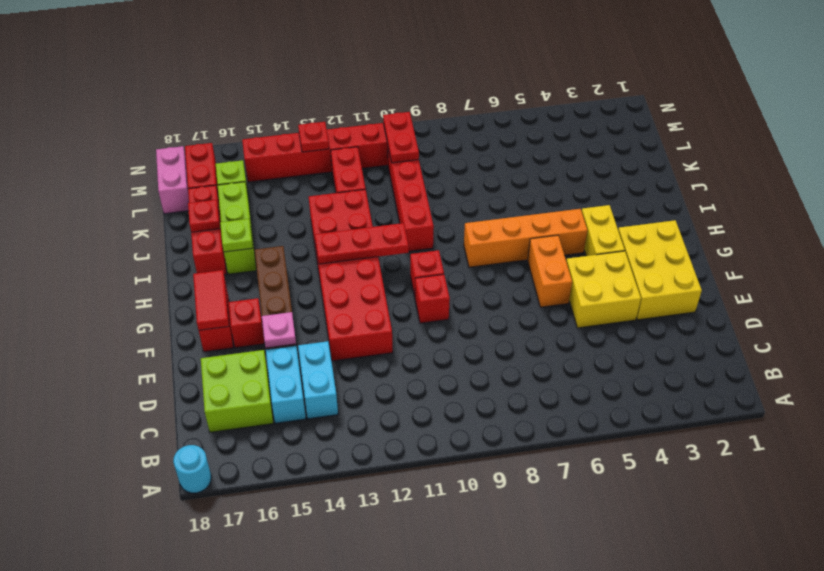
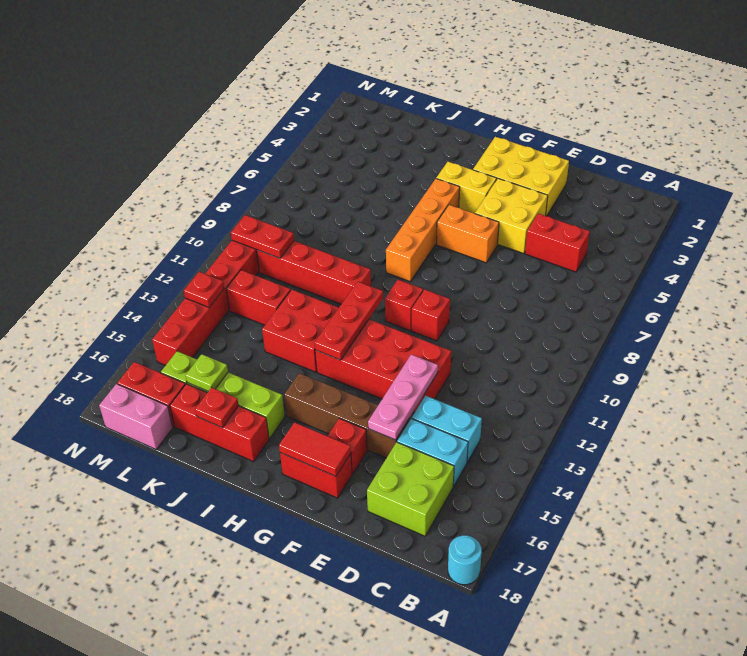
none -> red brick C5:D5 level 1
pink plate E15 level 2 -> pink plate E13:E15 level 2
lime plate I16 level 2 -> lime plate K16 level 2

